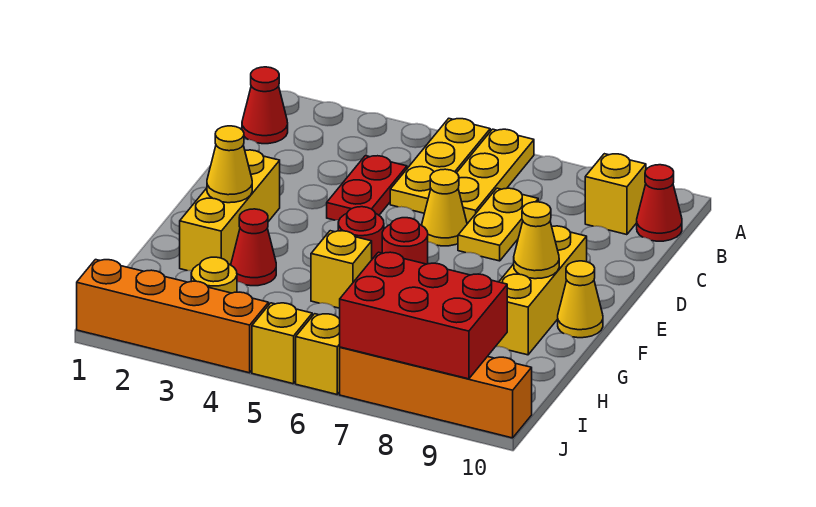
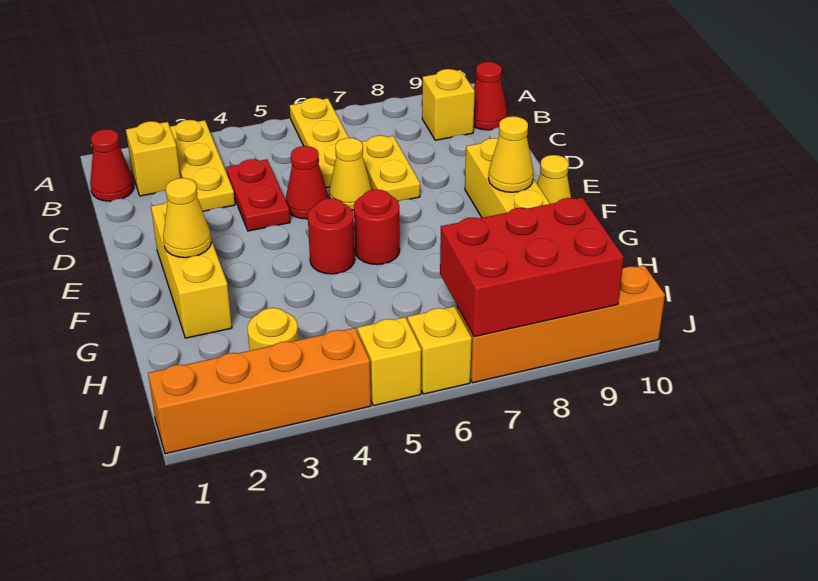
yellow plate A5:C5 level 1 -> yellow plate A3:C3 level 1
red cone G3 level 1 -> red cone D5 level 1
yellow brick G5 level 1 -> yellow brick B2 level 1

